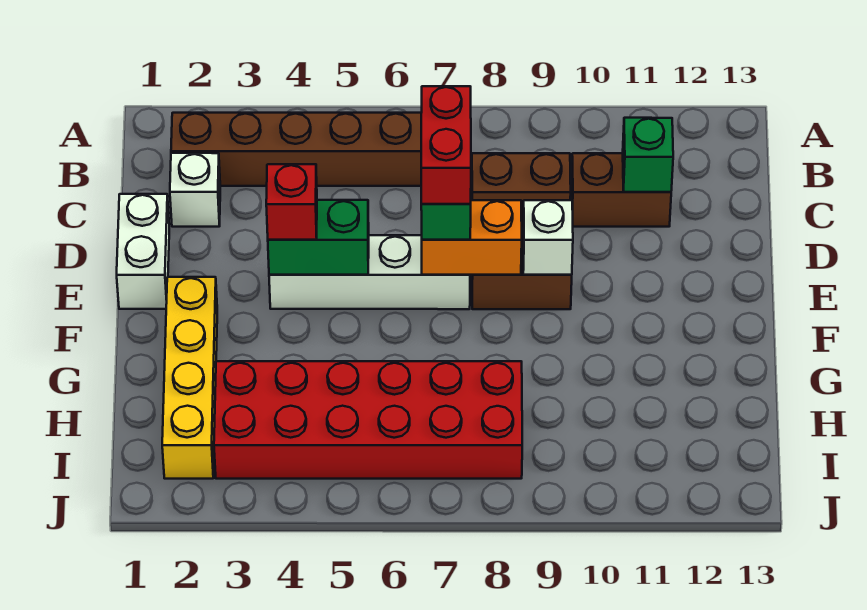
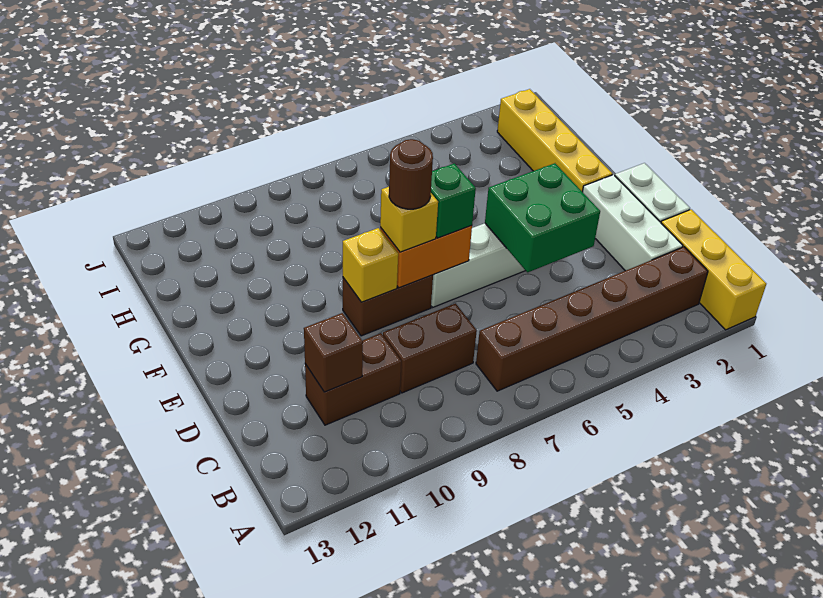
none -> yellow brick A1:C1 level 1
white brick C2 level 1 -> white brick C2:E2 level 1
green brick C11 level 2 -> brown brick C11 level 2
red brick D7:E7 level 4 -> none
green brick E4:E5 level 2 -> green brick D4:E5 level 2
red brick E4 level 3 -> none
none -> yellow brick E8 level 3
none -> brown round brick E8 level 4
white brick E9 level 2 -> yellow brick E9 level 2
red brick H3:I8 level 1 -> none

